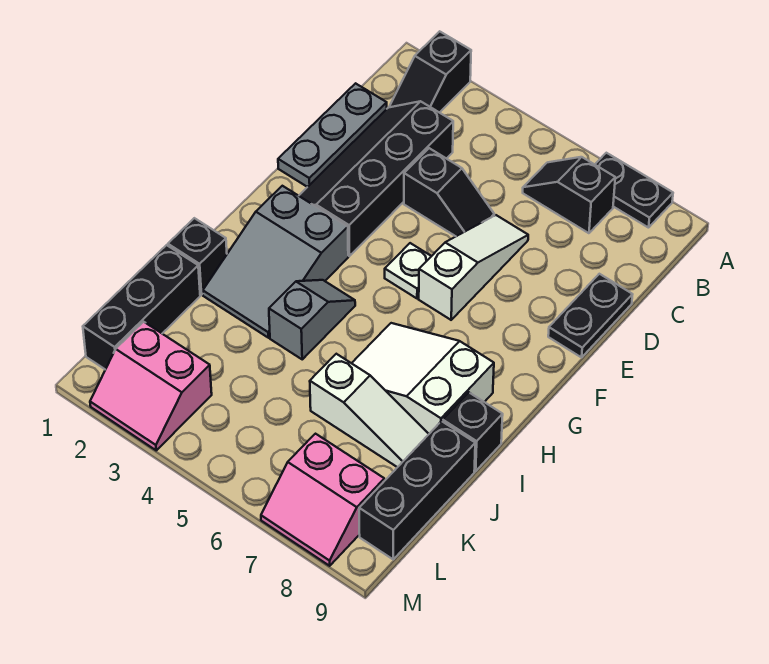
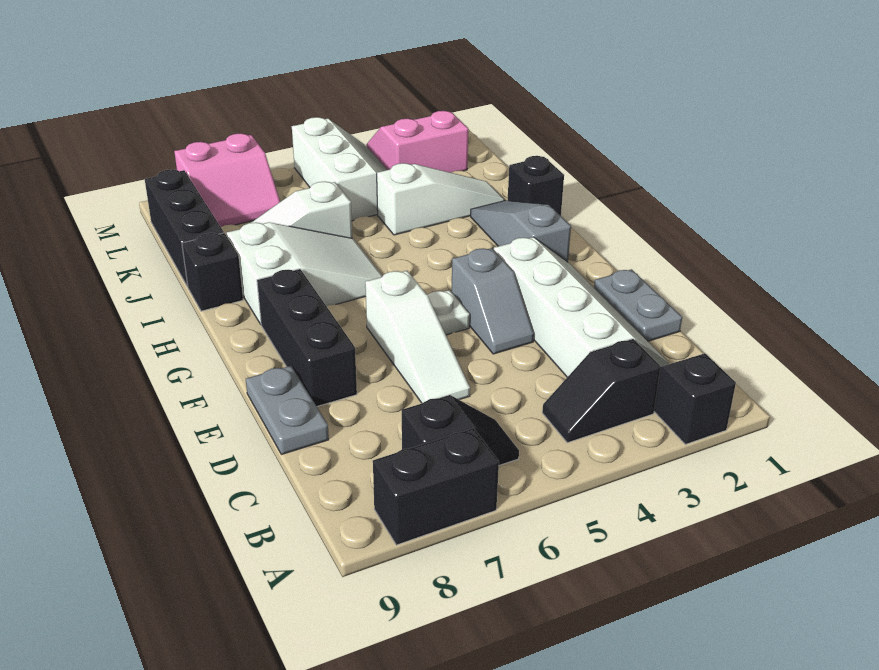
black plate A7:A8 level 1 -> black brick A7:A8 level 1
grey plate C1:E1 level 1 -> grey plate D1:E1 level 1
black slope C2:F3 level 1 top 3 -> white slope C2:F3 level 1 top 3
black slope D4:D5 level 1 top 4 -> black slope B3:B4 level 1 top 3
black plate D9:E9 level 1 -> grey plate D9:E9 level 1
grey slope G2:I3 level 1 top G -> grey slope G2:I2 level 1 top G
grey slope H4:I4 level 1 top I -> grey slope E4:F4 level 1 top F
black brick J1:L1 level 1 -> black brick E8:G8 level 1
none -> white slope J2:J4 level 1 top 4
none -> white slope K4:M5 level 1 top 5
pink slope L7:M8 level 1 top L -> pink slope L7:M8 level 1 top M

